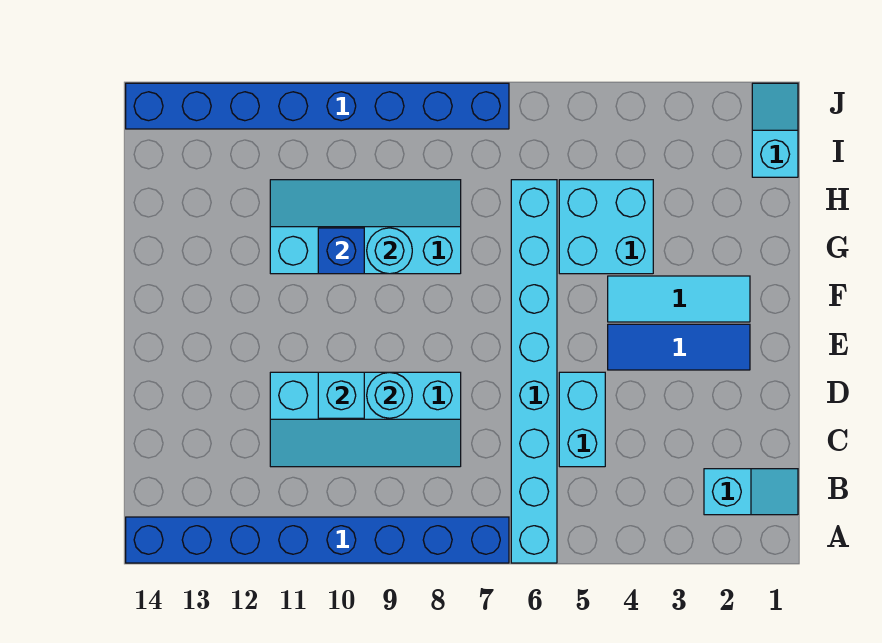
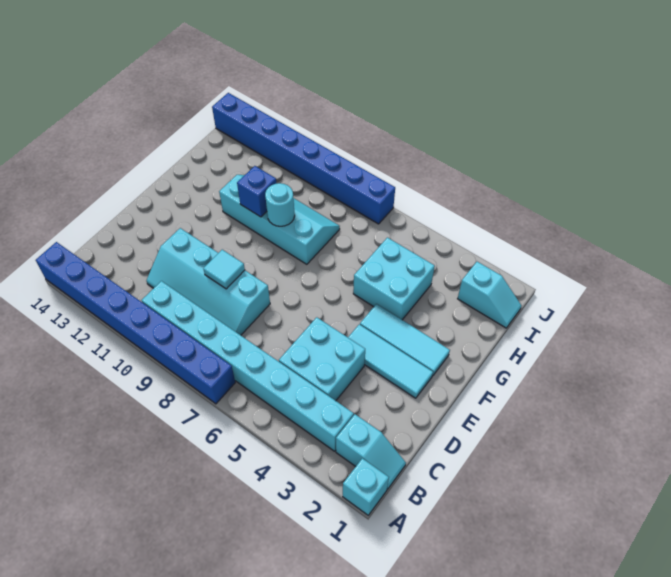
cyan brick A6:H6 level 1 -> cyan brick B3:B10 level 1
cyan brick C5:D5 level 1 -> cyan brick C4:D5 level 1
cyan round brick D9 level 2 -> cyan tile D9 level 2
cyan brick D10 level 2 -> cyan brick A1 level 1
blue tile E2:E4 level 1 -> cyan tile E2:E4 level 1
cyan slope I1:J1 level 1 top I -> cyan slope I1:I2 level 1 top 2

